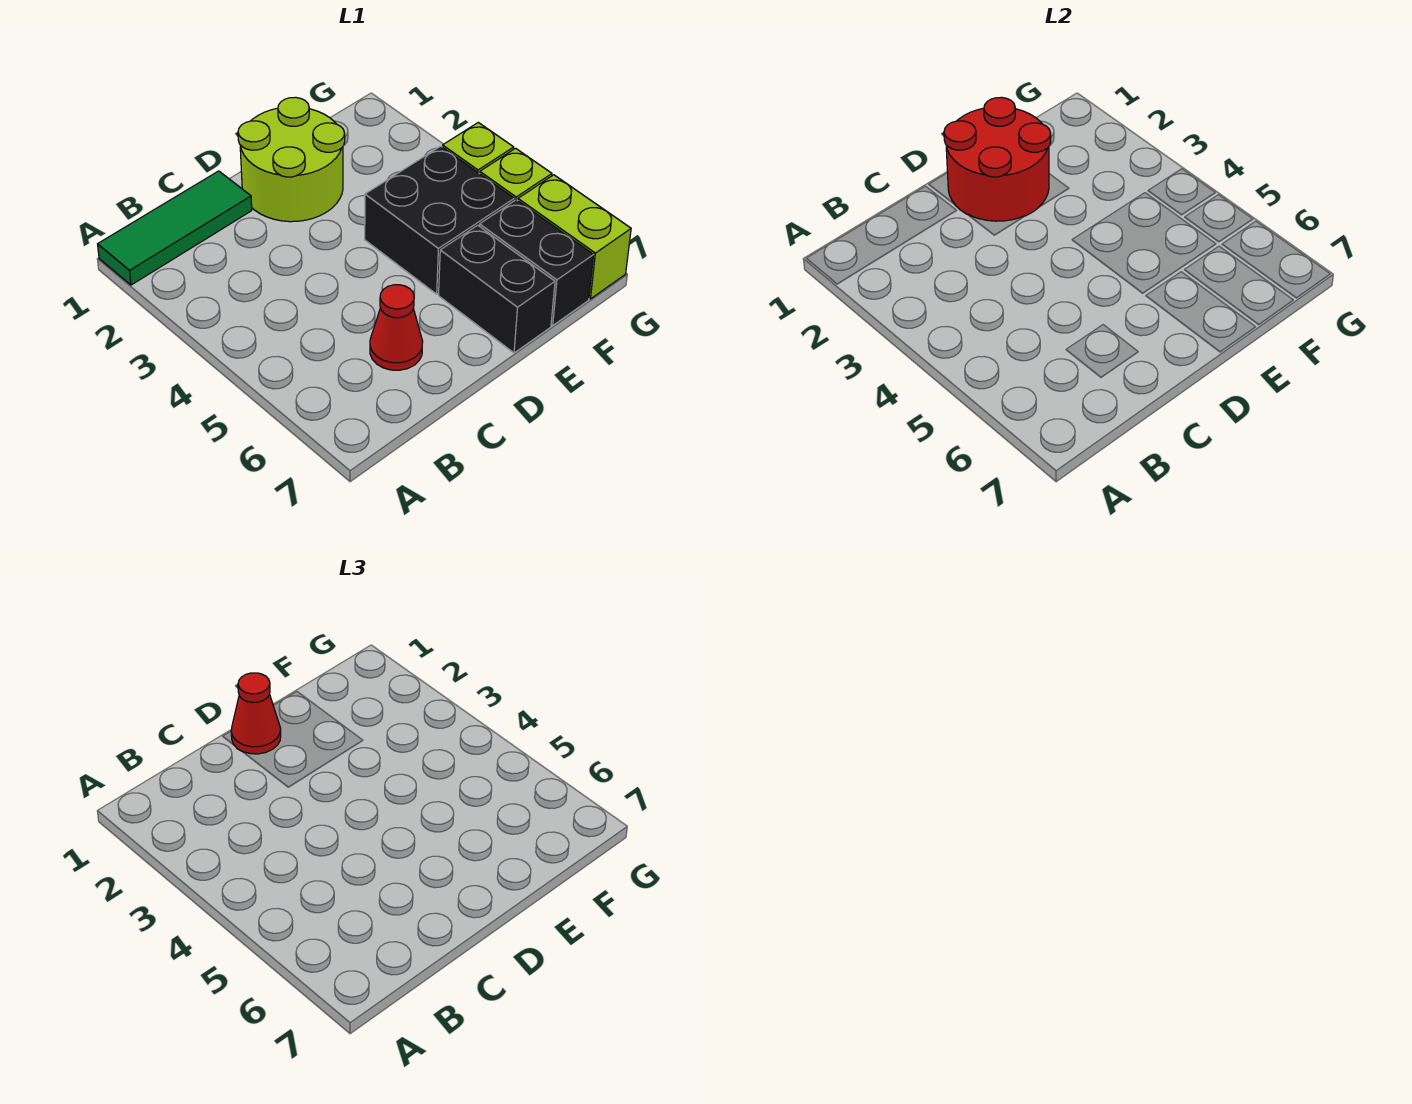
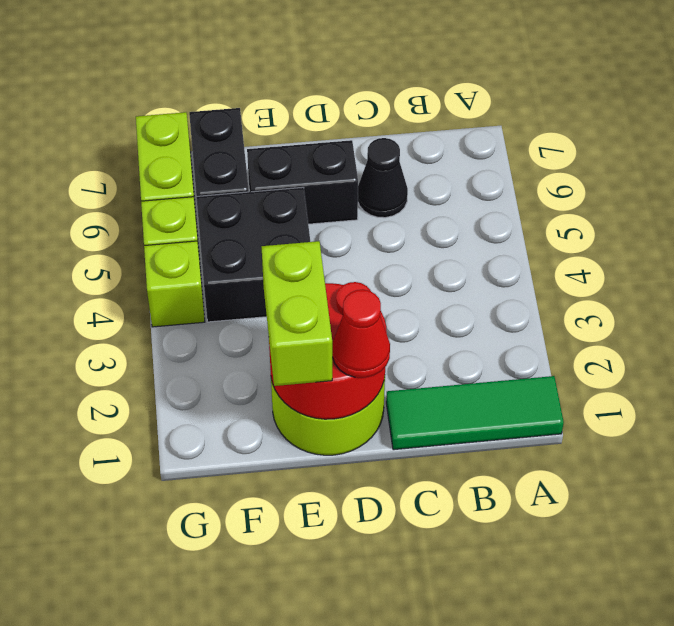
red cone C6 level 1 -> black cone C6 level 1
none -> lime brick E1:E2 level 3
black brick E6:E7 level 1 -> black brick D6:E6 level 1

